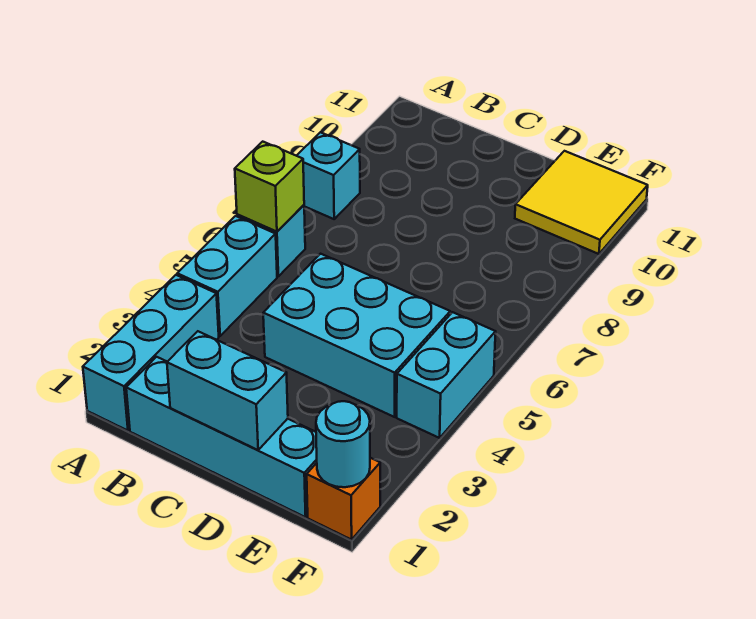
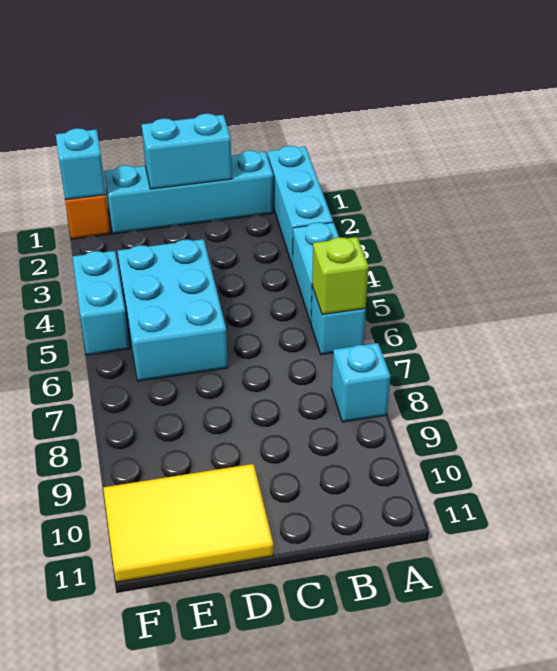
cyan brick C4:E5 level 1 -> cyan brick D4:E6 level 1
yellow tile E10:F11 level 1 -> yellow tile D10:F11 level 1
cyan round brick F1 level 2 -> cyan brick F1 level 2

